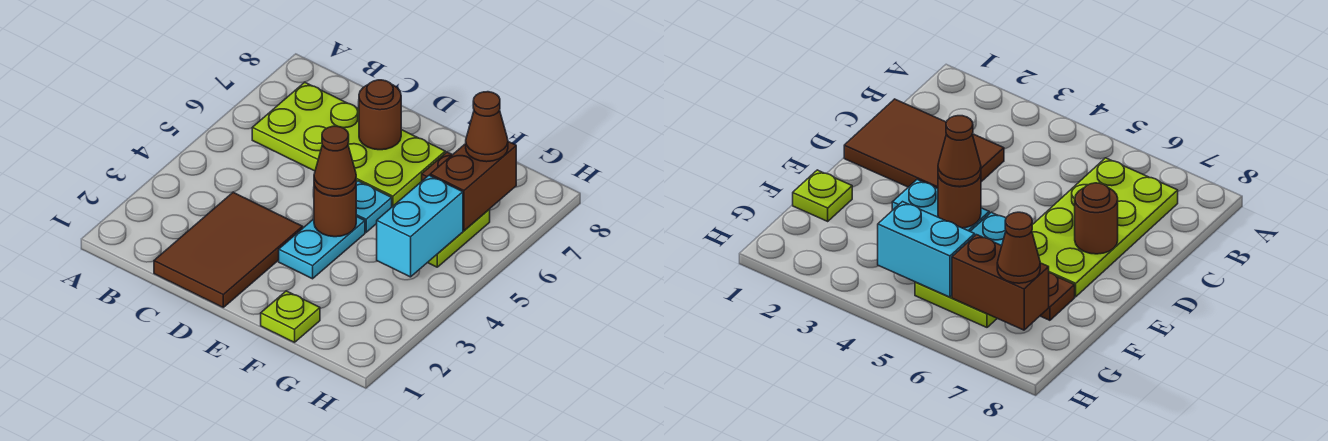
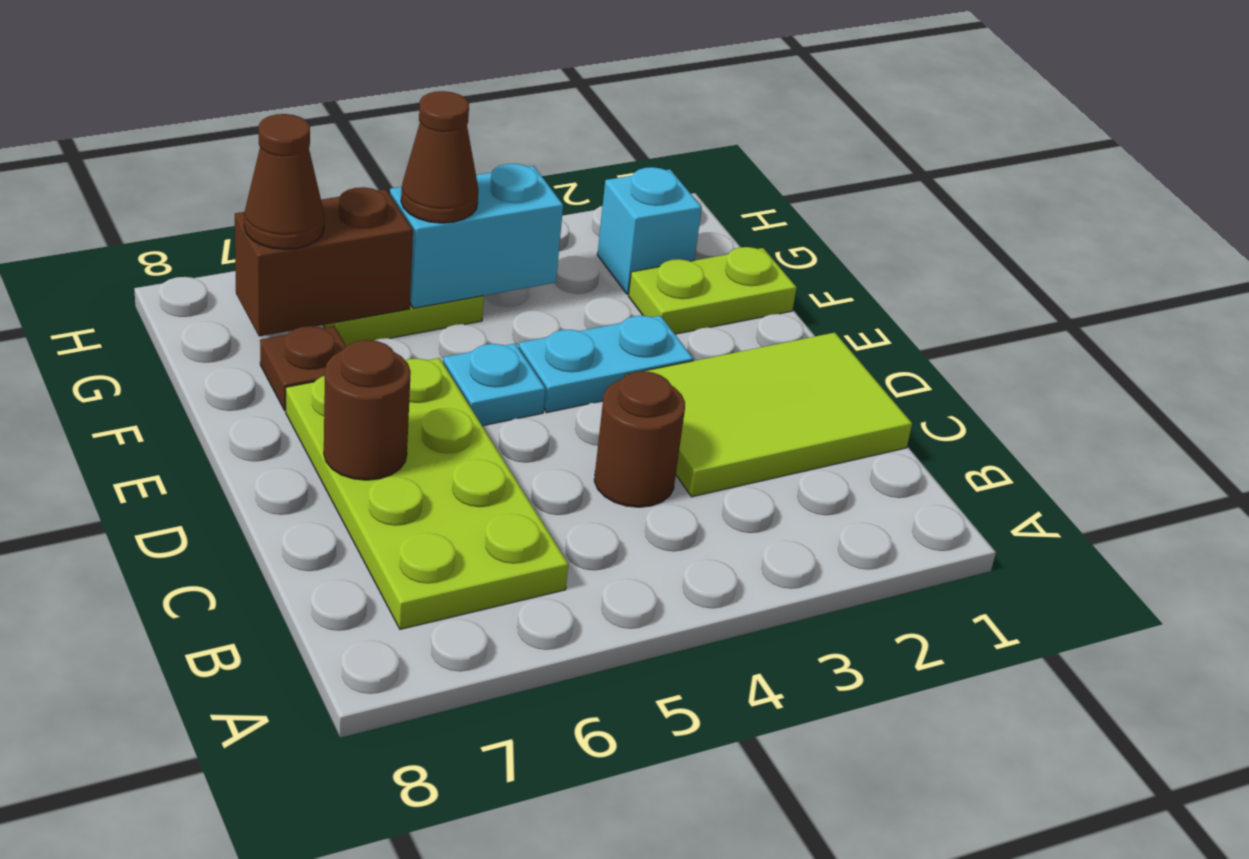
brown tile C1:D3 level 1 -> lime tile C1:D3 level 1
brown round brick E4 level 2 -> brown round brick C4 level 1
brown cone E4 level 3 -> brown cone G5 level 3
lime plate F1 level 1 -> lime plate F1:F2 level 1
none -> cyan brick G2 level 1

